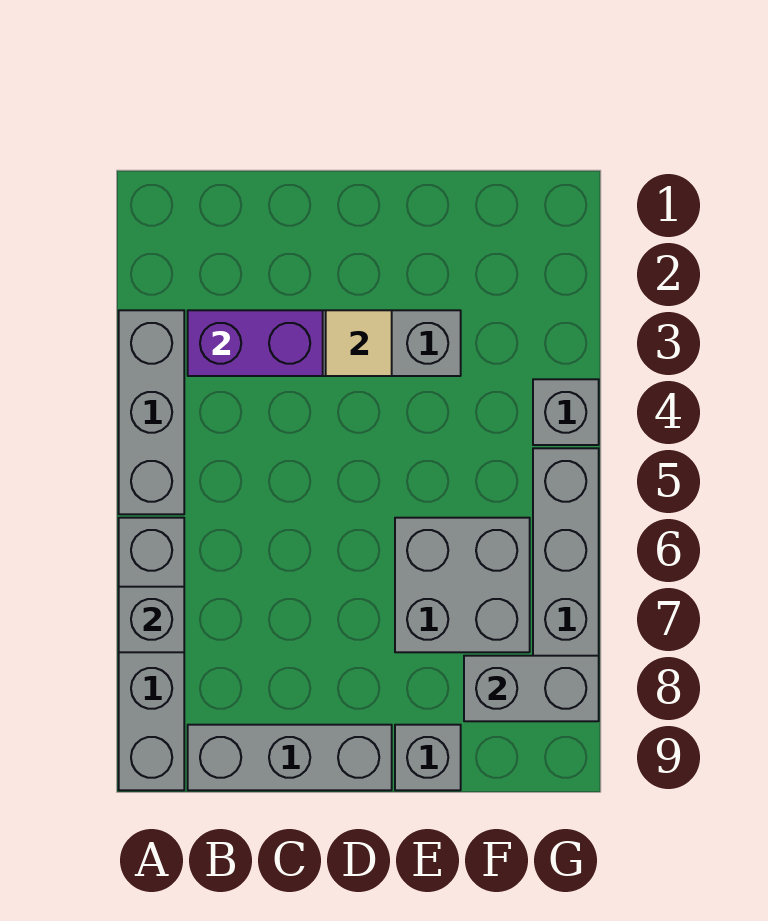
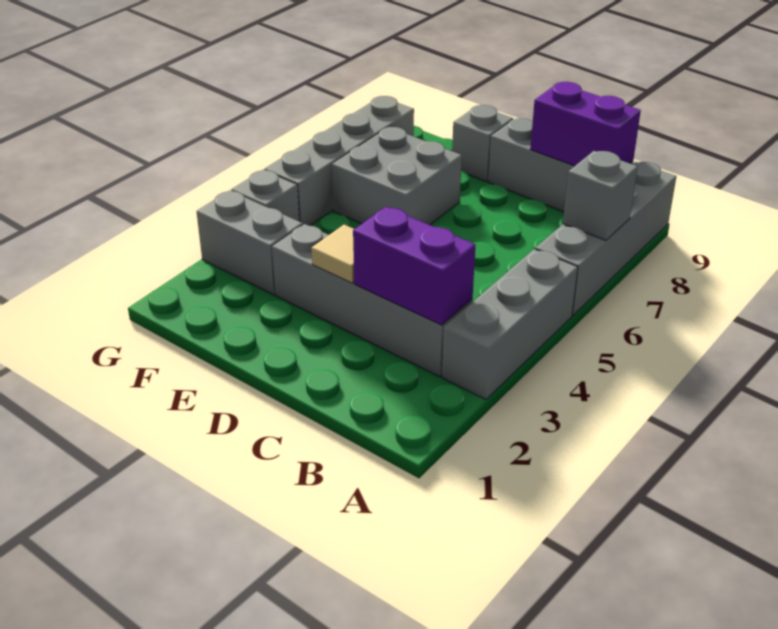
none -> purple brick B9:C9 level 2
grey brick F8:G8 level 2 -> grey brick F3:G3 level 1

